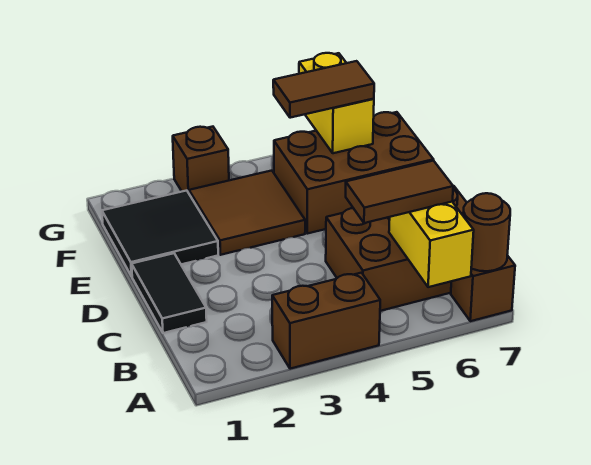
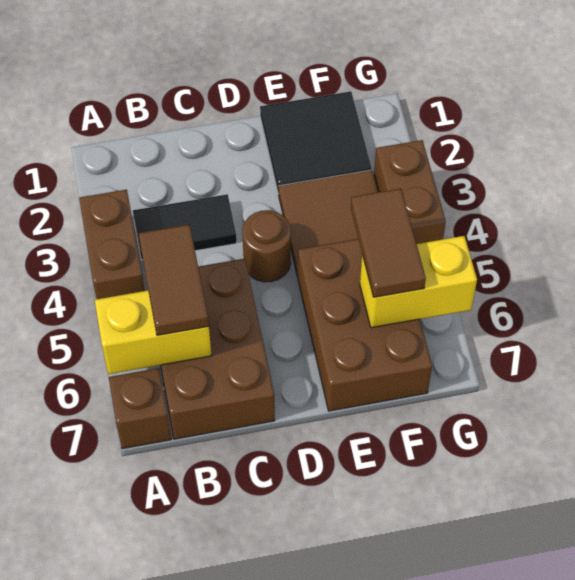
brown round brick A7 level 2 -> brown round brick D4 level 1
black tile C1:D1 level 1 -> black tile B3:C3 level 1
brown brick G3 level 1 -> brown brick G3:G4 level 1

